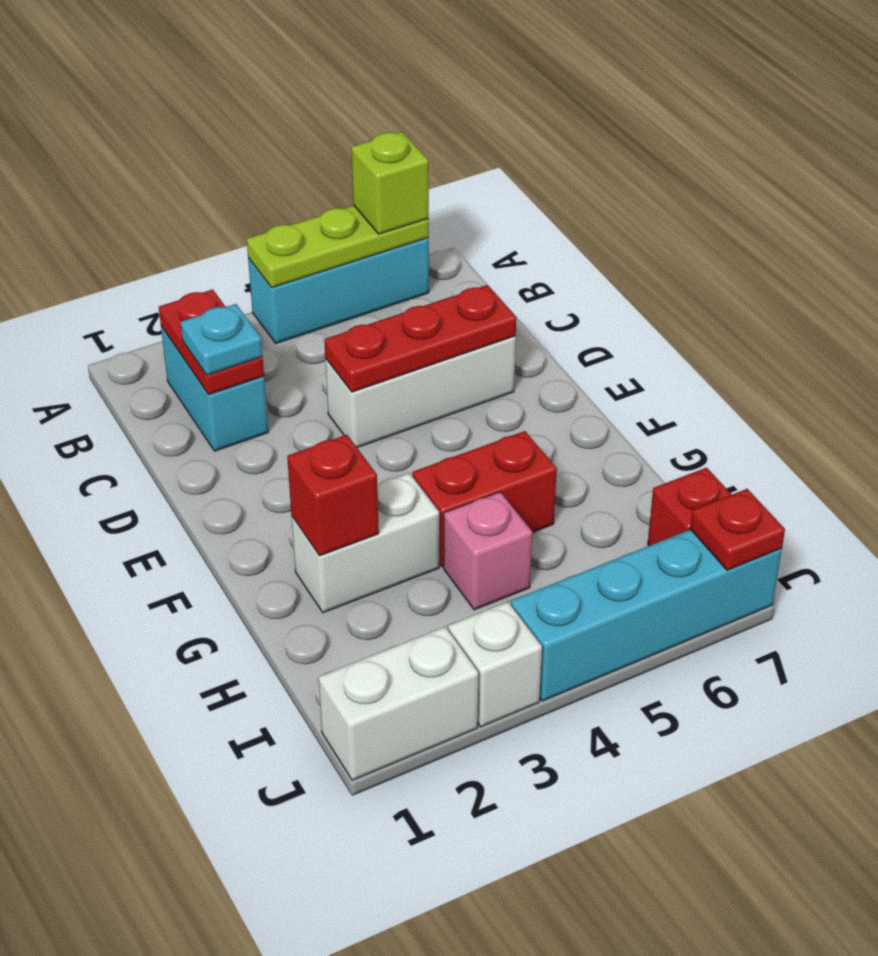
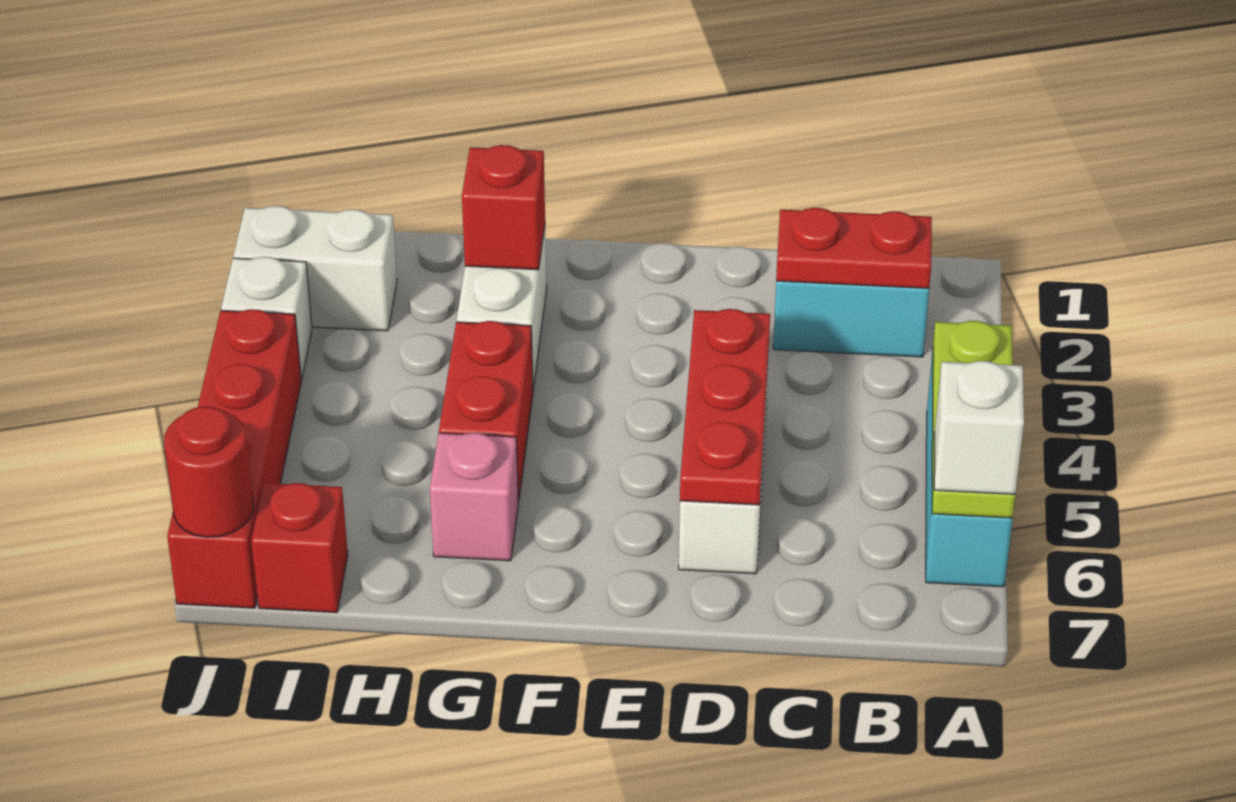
lime brick A6 level 3 -> white brick A6 level 3
cyan plate C2 level 3 -> none
pink brick H4 level 1 -> pink brick G6 level 1
white brick J1:J2 level 1 -> white brick I2:J2 level 1
cyan brick J4:J7 level 1 -> red brick J4:J7 level 1
red plate J7 level 2 -> red round brick J7 level 2

